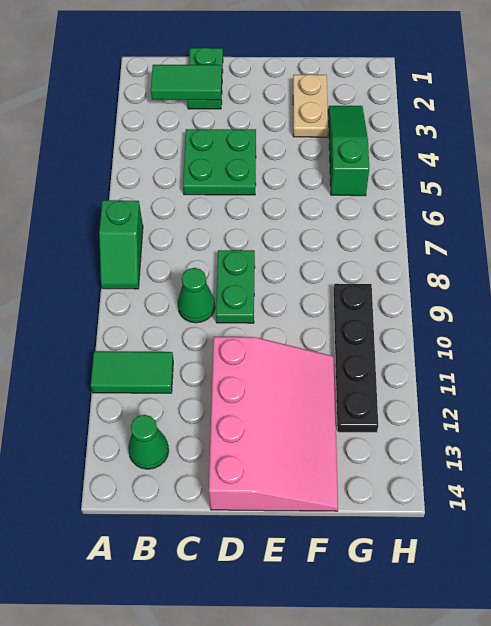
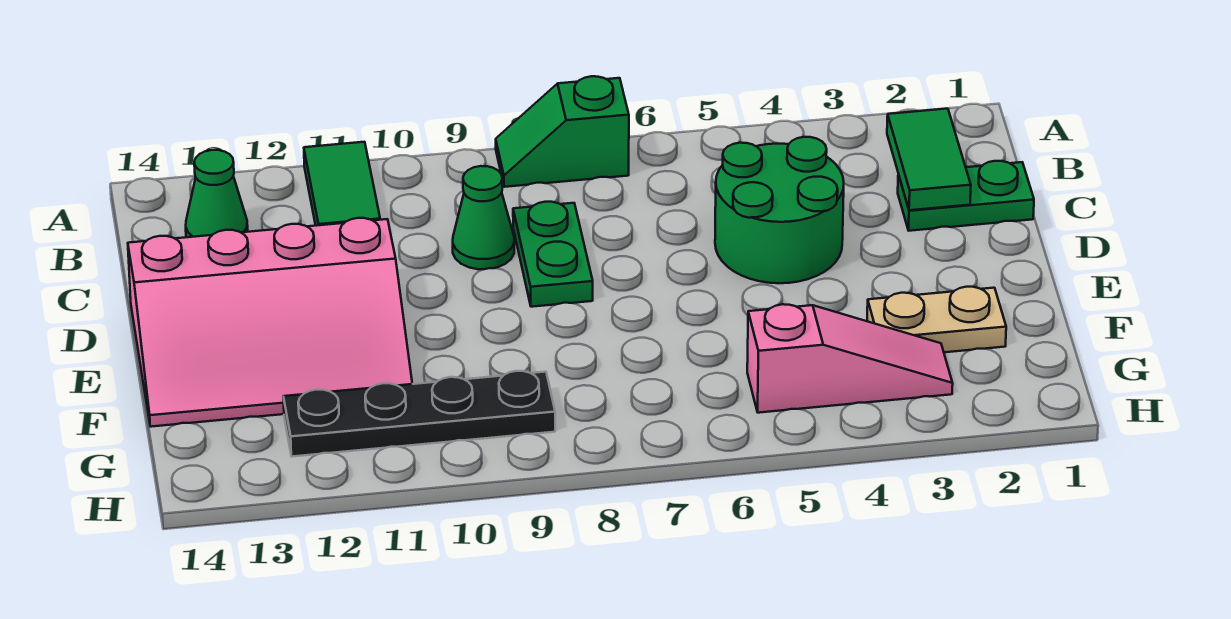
green plate C4:D5 level 1 -> green round brick C4:D5 level 1
green plate D8:D9 level 1 -> green plate C8:D8 level 1
green slope G3:G5 level 1 top 5 -> pink slope G3:G5 level 1 top 5

